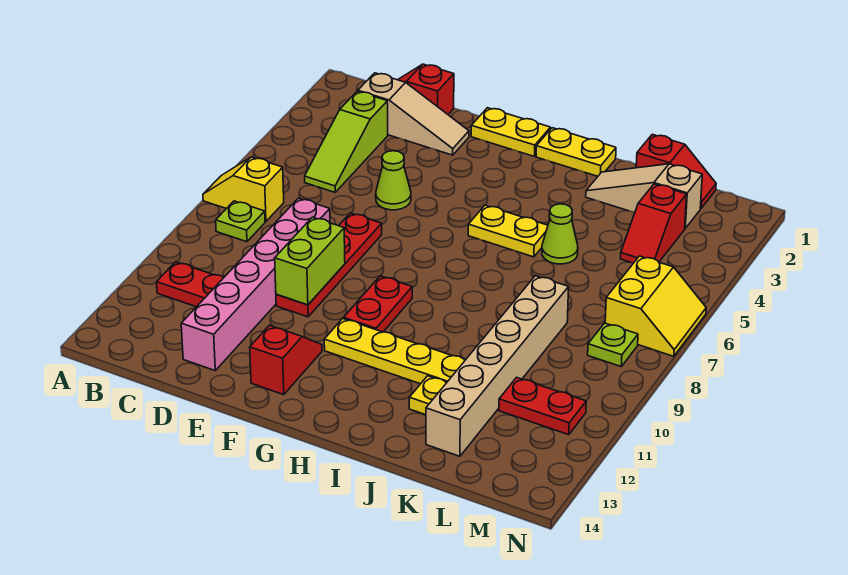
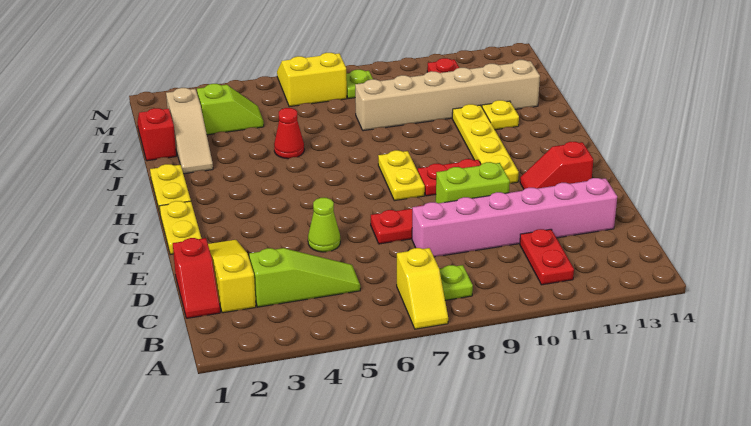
tan slope C2:E2 level 1 top C -> yellow slope C2:E2 level 1 top C
yellow plate H5:I5 level 1 -> yellow plate G8:H8 level 1
lime cone J5 level 1 -> red cone J5 level 1
red slope L3:L4 level 1 top 3 -> lime slope L3:L4 level 1 top 3

